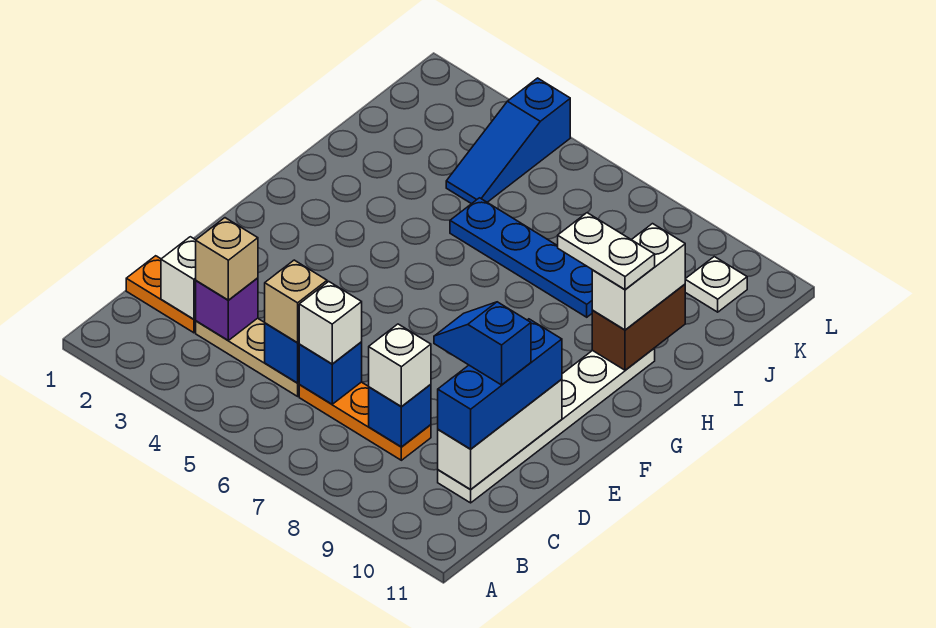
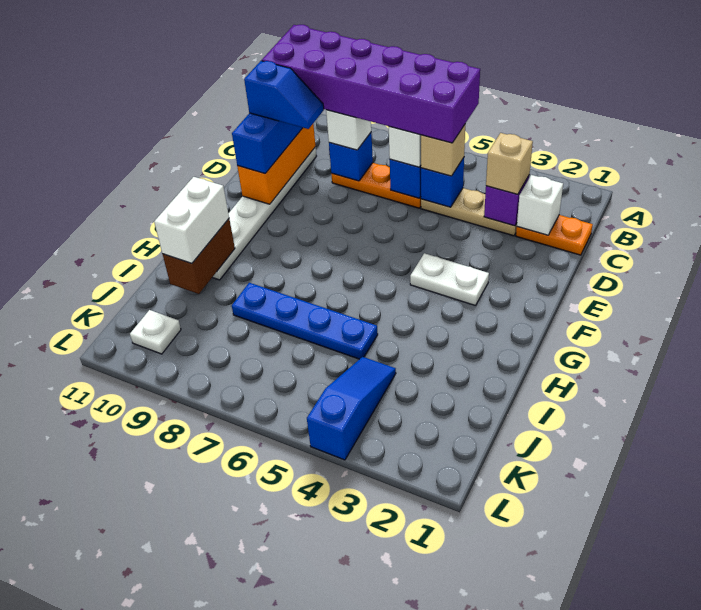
none -> purple brick B5:C10 level 4
white brick C10:E10 level 2 -> orange brick C10:E10 level 2
white plate H9:H10 level 4 -> white plate F3:F4 level 1

